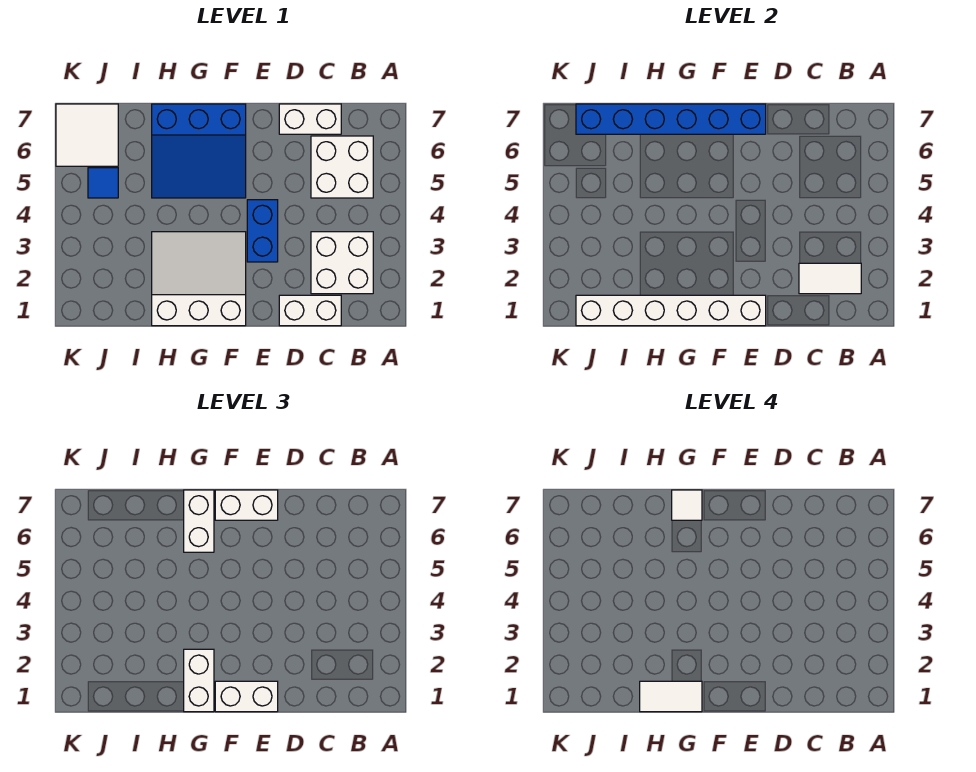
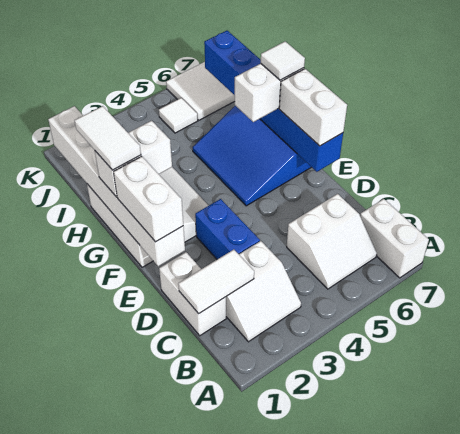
white brick B2:C3 level 1 -> white slope B2:C3 level 1 top C
white tile B2:C2 level 2 -> white tile C1:C2 level 2
white brick B5:C6 level 1 -> white slope B5:C6 level 1 top C
white brick C7:D7 level 1 -> white brick A7:B7 level 1
blue brick E3:E4 level 1 -> blue brick D3:E3 level 1
blue tile J5 level 1 -> white tile J5 level 1

